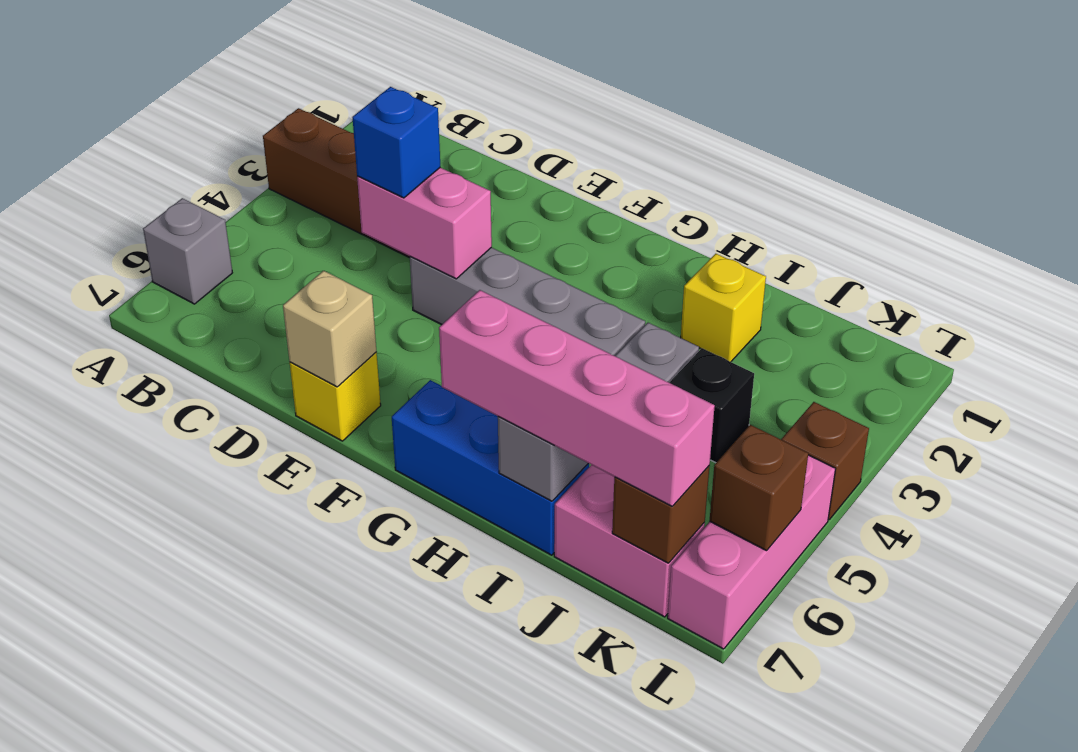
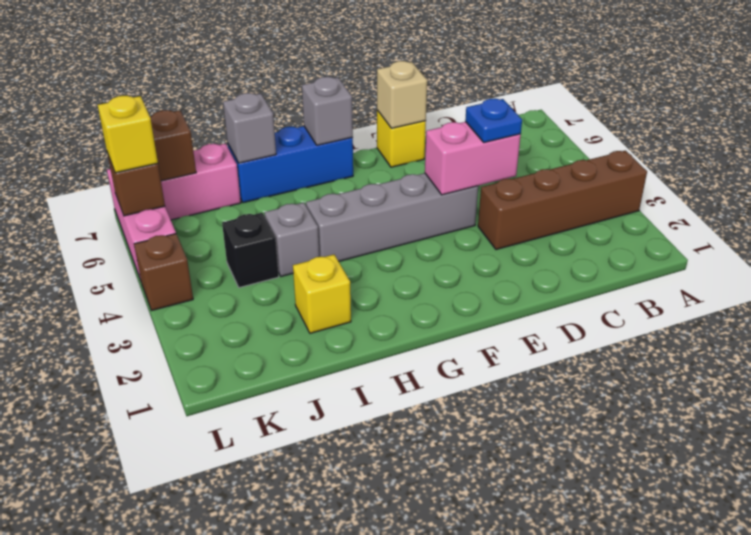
grey brick A6 level 1 -> grey brick G7 level 2
blue brick D4 level 3 -> blue plate D4 level 3
pink brick H7:K7 level 3 -> none
none -> yellow brick L6 level 3

